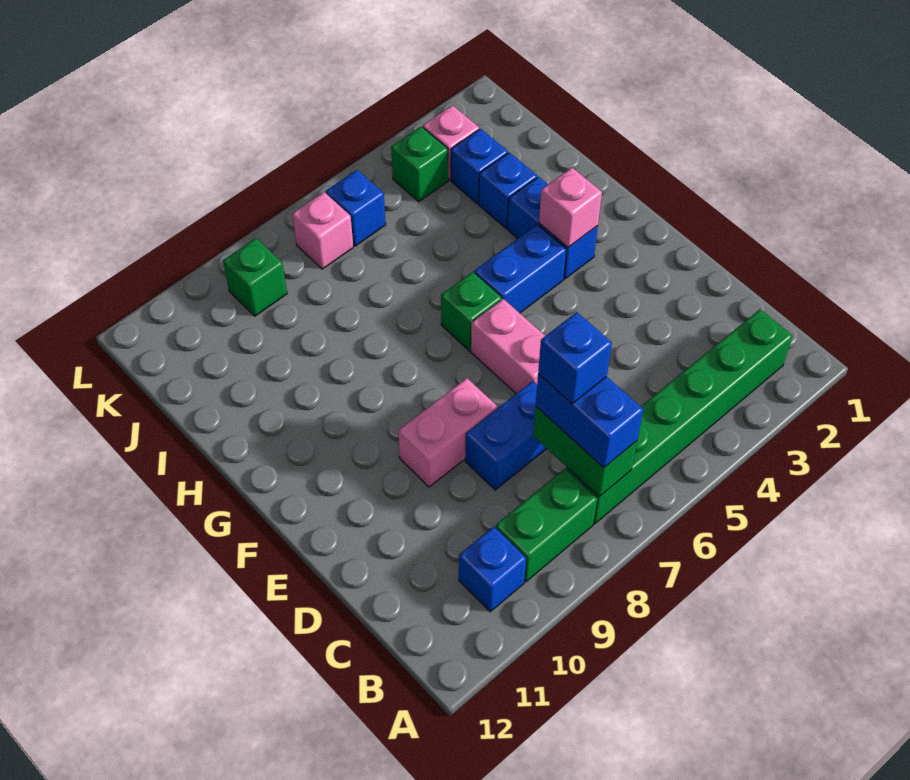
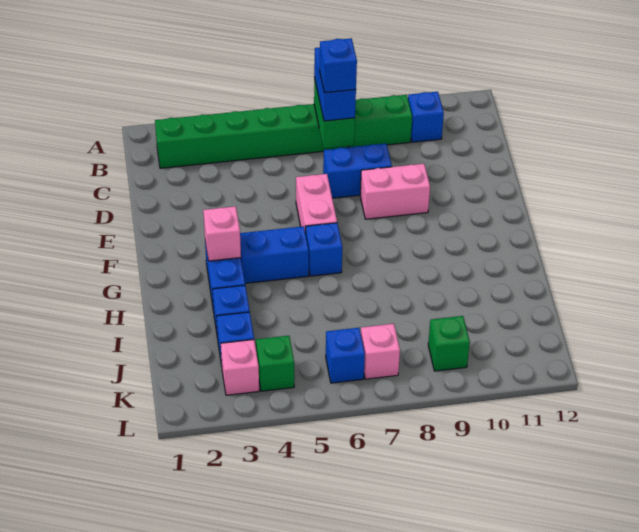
green brick G6 level 1 -> blue brick G6 level 1

